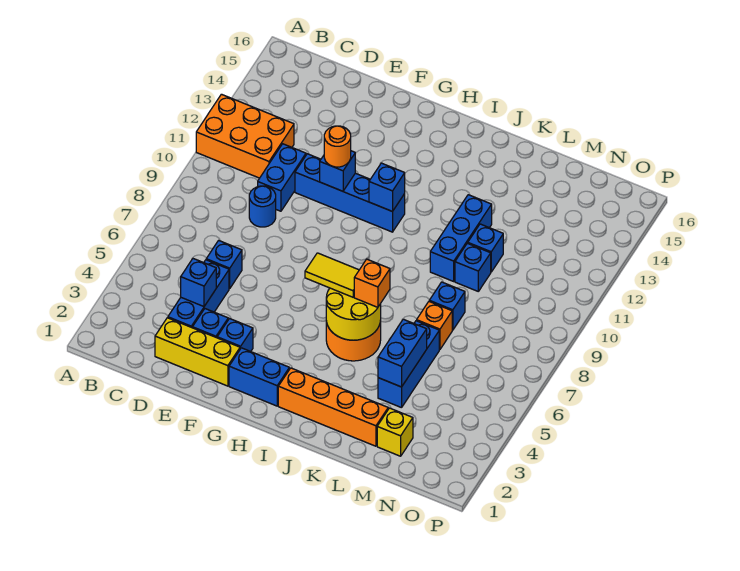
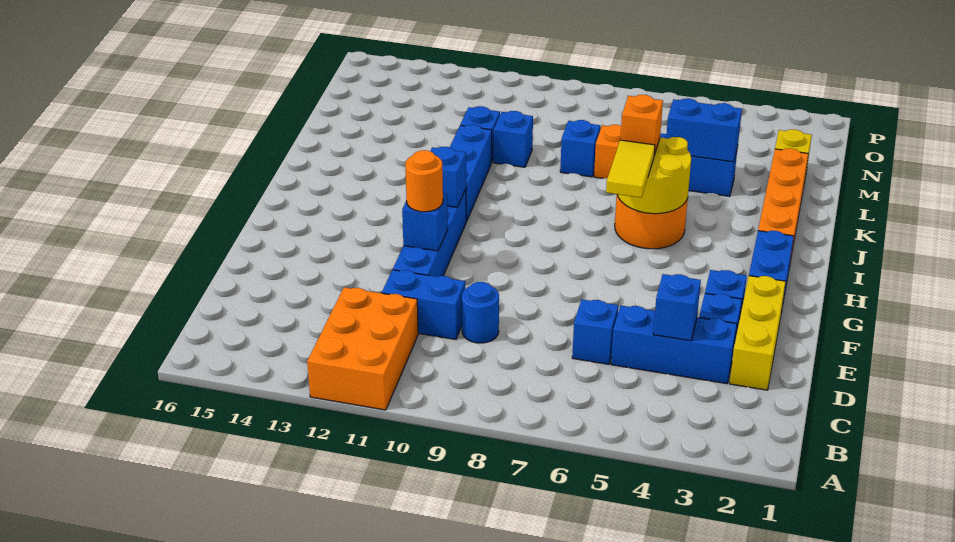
blue brick K10:K12 level 1 -> blue brick I11:K11 level 1

